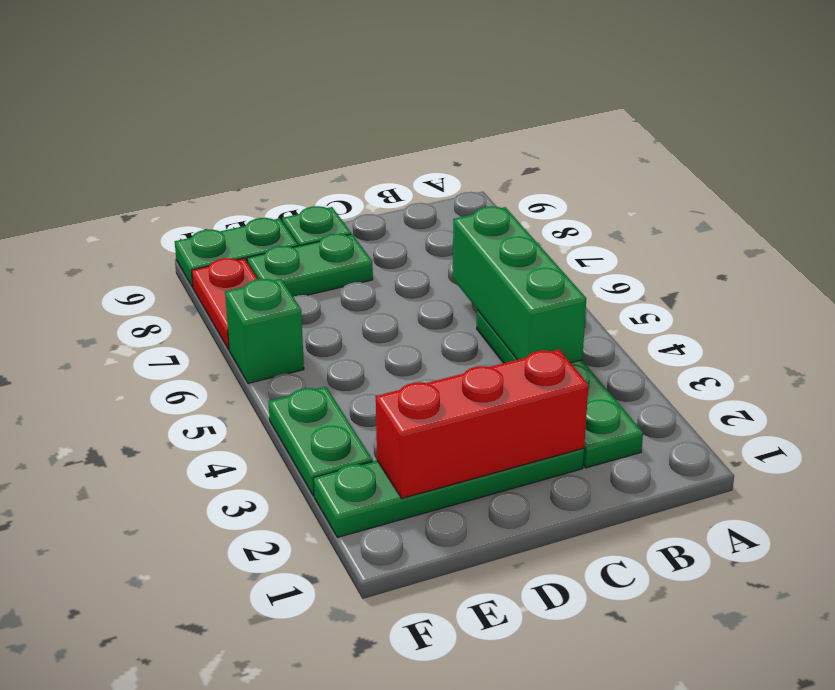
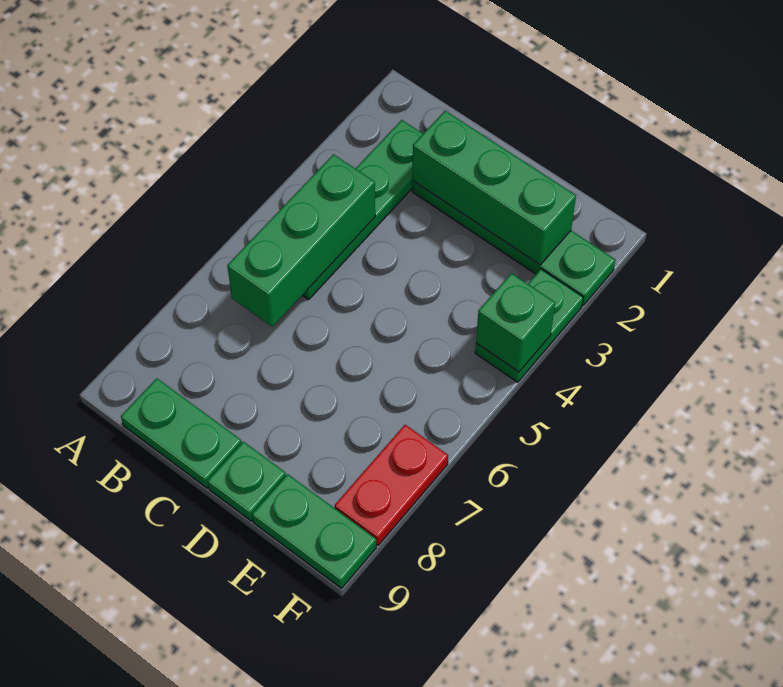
red brick C2:E2 level 2 -> green brick C2:E2 level 2
green plate D8:E8 level 1 -> green plate B9:C9 level 1
green brick F6 level 1 -> green brick F4 level 2

